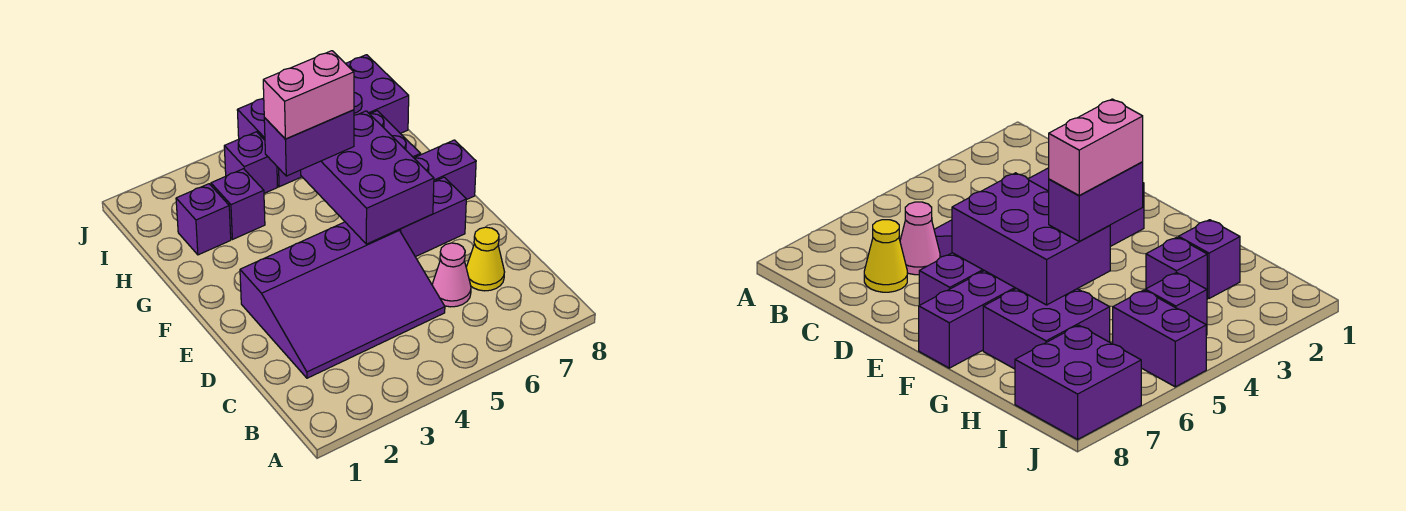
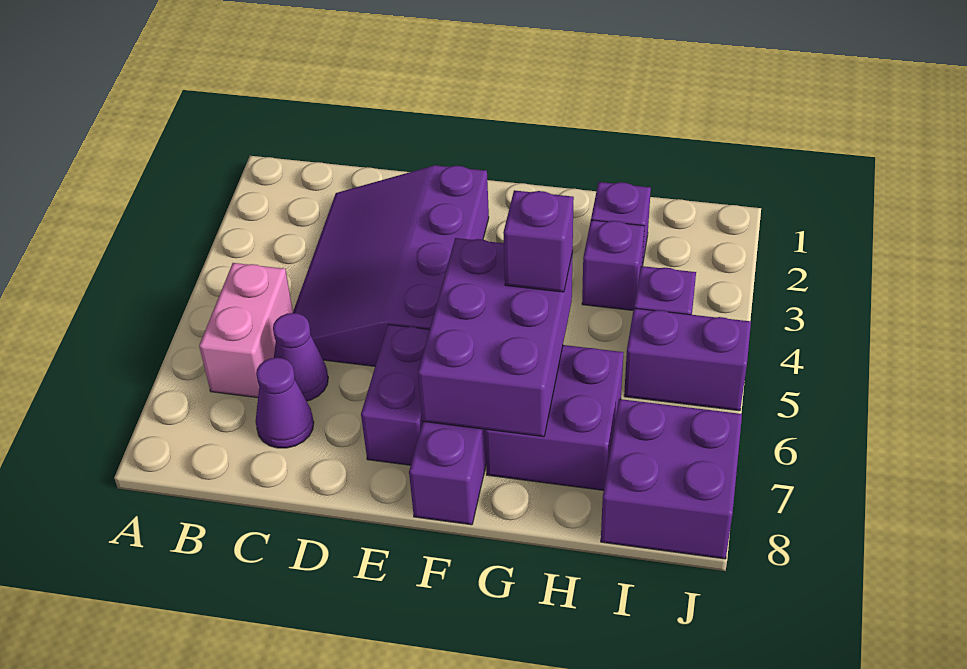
pink cone C6 level 1 -> purple cone C6 level 1
yellow cone C7 level 1 -> purple cone C7 level 1
purple brick E5:G6 level 2 -> purple brick F5:G7 level 2
purple brick G4:G5 level 3 -> purple brick G5 level 3
pink brick G4:G5 level 4 -> pink brick B5:B6 level 1

